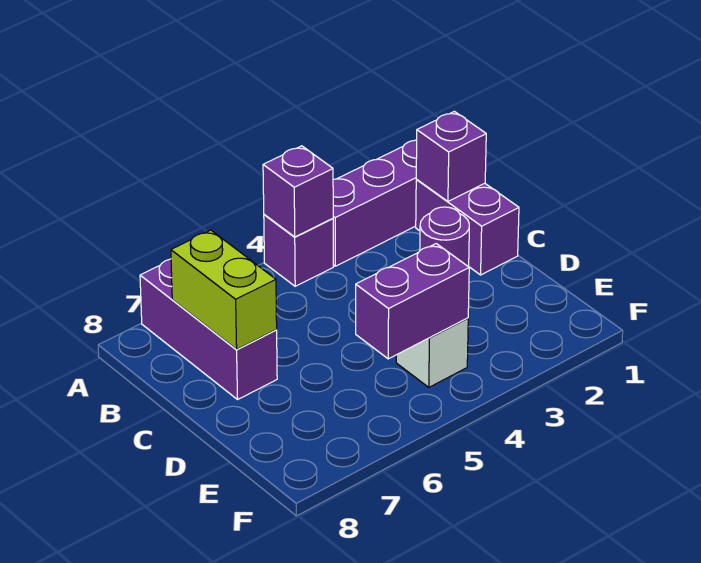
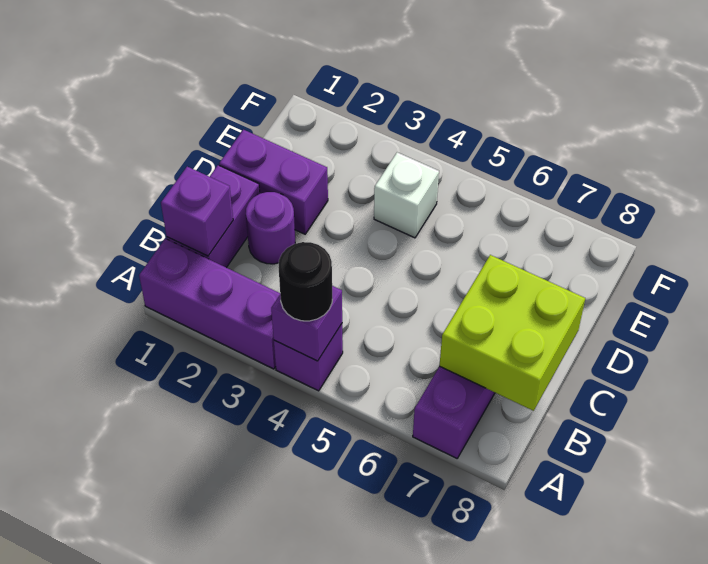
none -> black round brick A4 level 3
lime brick B7:C7 level 2 -> lime brick B7:C8 level 2
purple brick E4:E5 level 2 -> purple brick D1:D2 level 1

